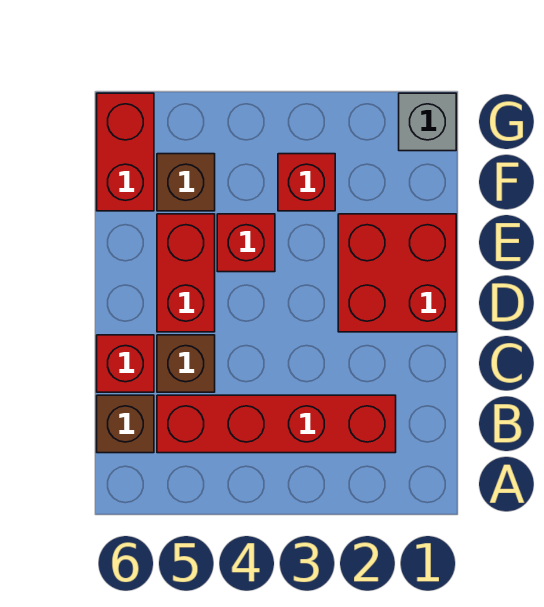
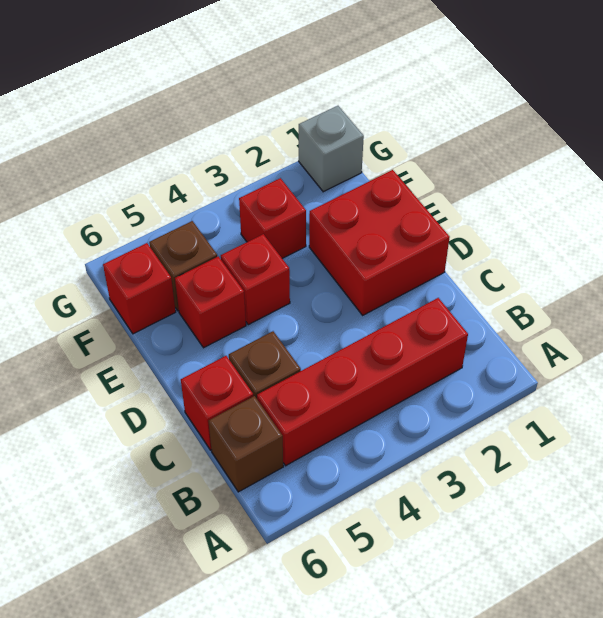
red brick D5:E5 level 1 -> red brick E5 level 1
red brick F6:G6 level 1 -> red brick F6 level 1

